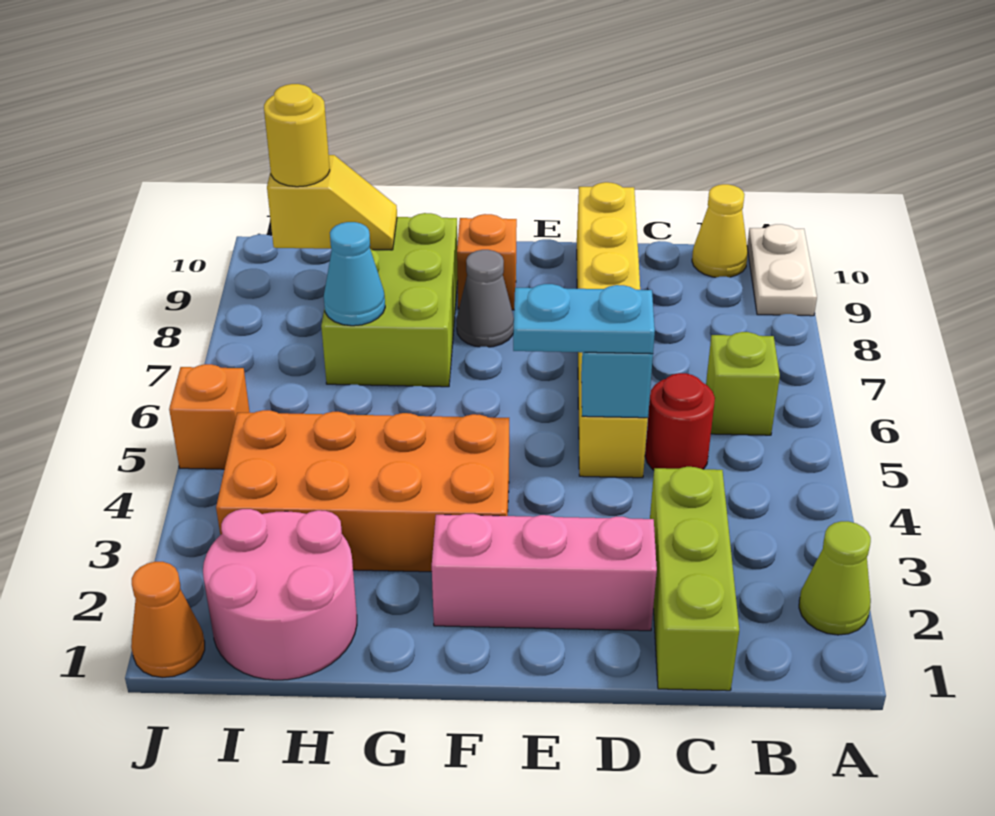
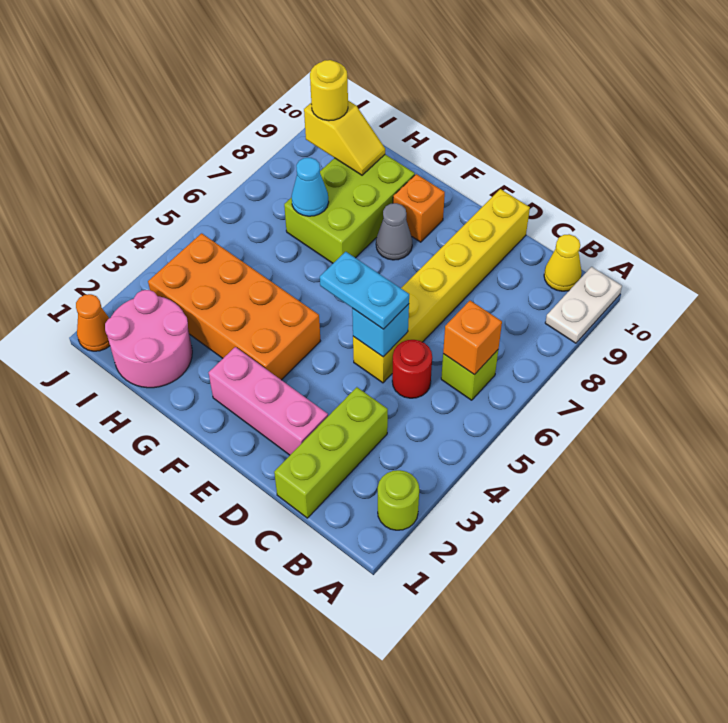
lime cone A2 level 1 -> lime round brick A2 level 1
orange brick J5 level 1 -> orange brick B6 level 2

